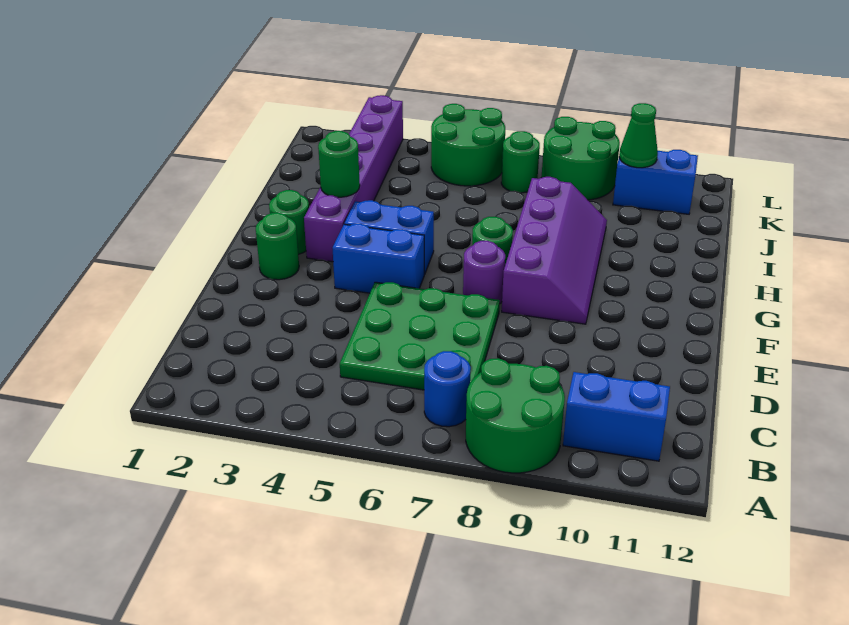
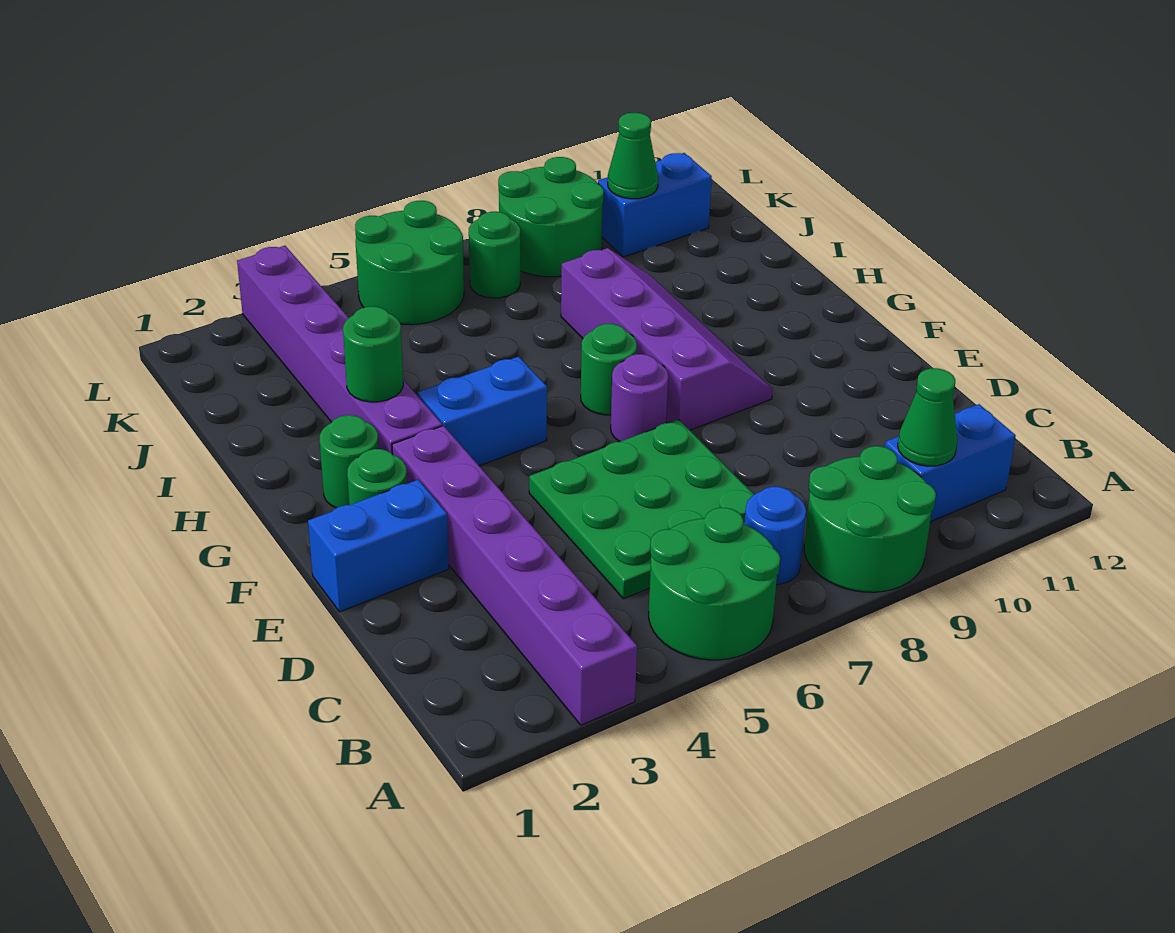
none -> purple brick A3:F3 level 1
none -> green round brick A5:B6 level 1
none -> green cone B10 level 2
blue brick F4:F5 level 1 -> blue brick E1:E2 level 1

